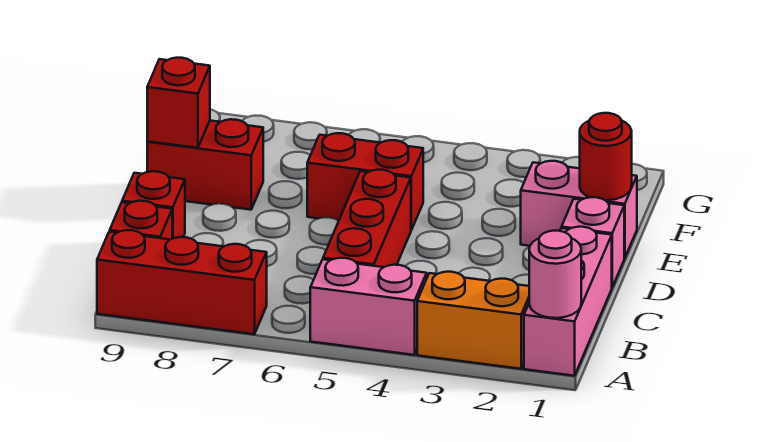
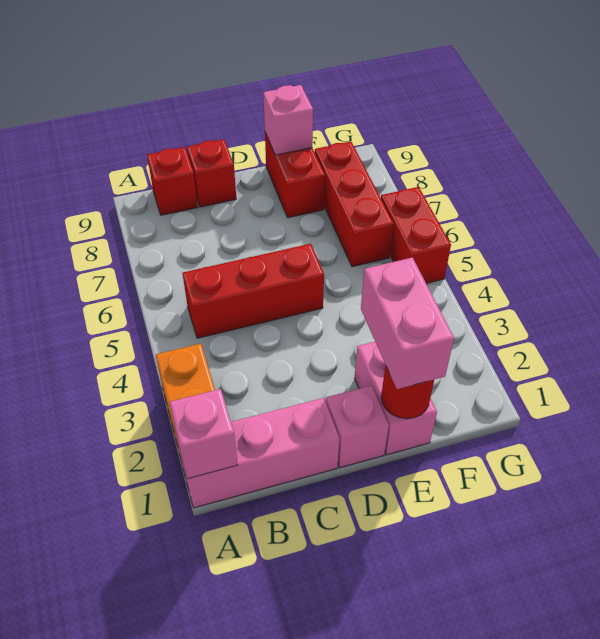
pink round brick A1 level 2 -> pink brick A1 level 2
pink brick A4:A5 level 1 -> pink brick E1:E2 level 3
red brick A7:A9 level 1 -> red brick F6:F8 level 1
red brick E5:E6 level 1 -> red brick G5:G6 level 1
red brick E9 level 2 -> pink brick E9 level 2

